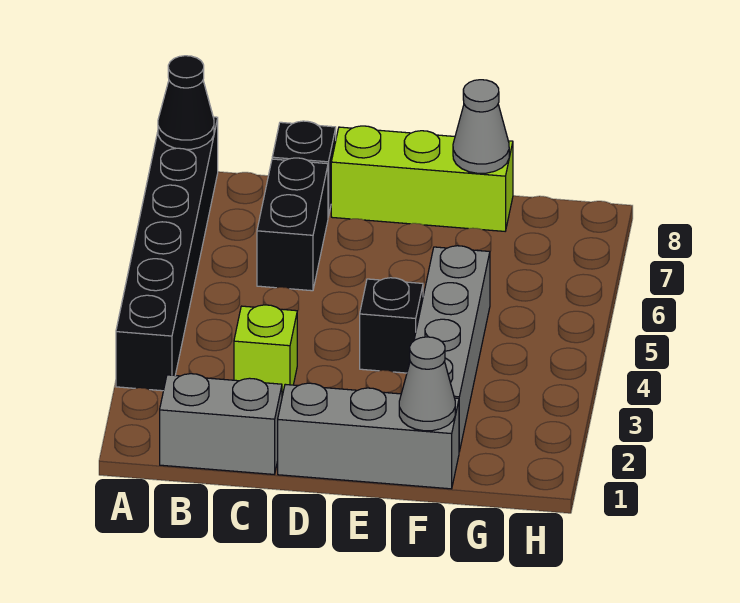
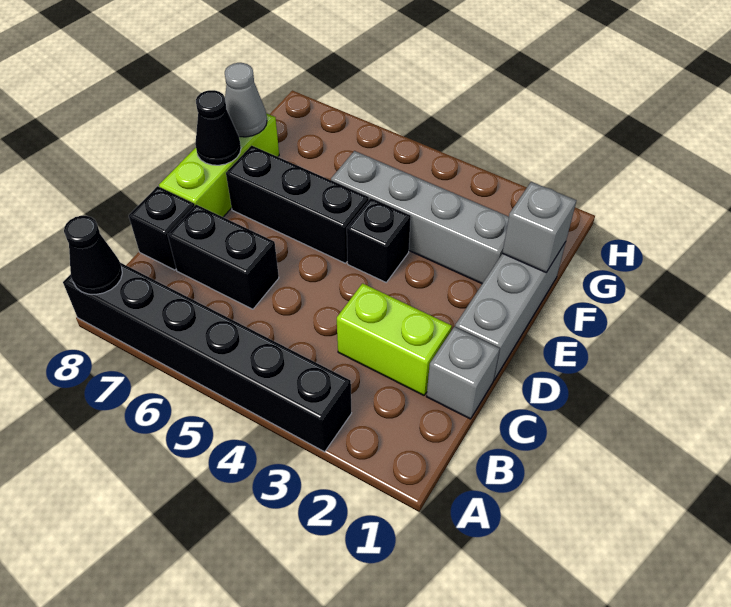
grey brick B1:C1 level 1 -> grey brick C1 level 1
lime brick C3 level 1 -> lime brick C2:C3 level 1
none -> black brick E5:E7 level 1
none -> black cone E8 level 2
grey cone F1 level 2 -> grey brick F1 level 2

